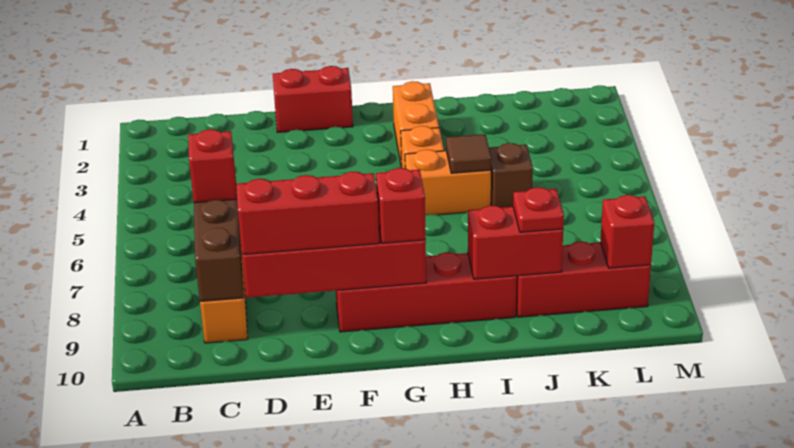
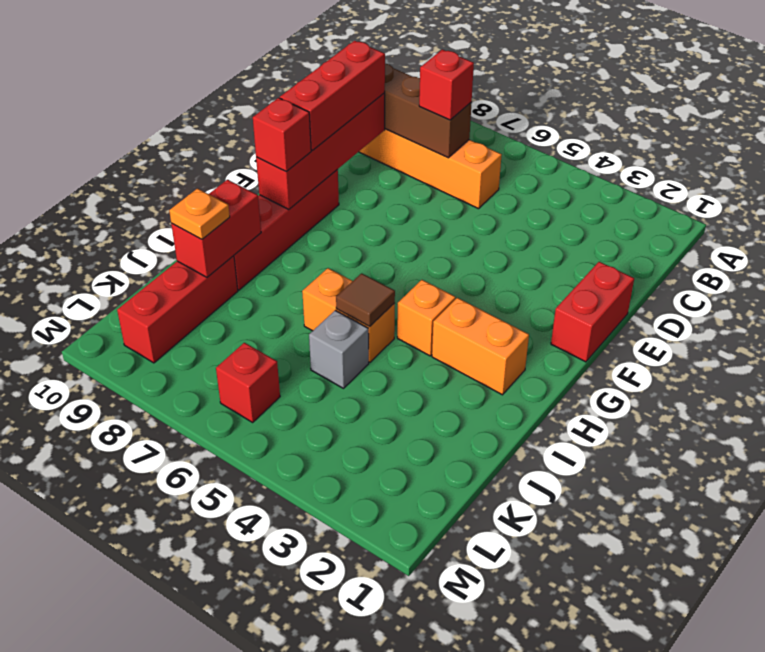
orange brick H5:I5 level 1 -> orange brick I5:I6 level 1
brown brick J5 level 1 -> grey brick J5 level 1
red plate J9 level 3 -> orange plate J9 level 3
red brick L9 level 2 -> red brick L6 level 1

